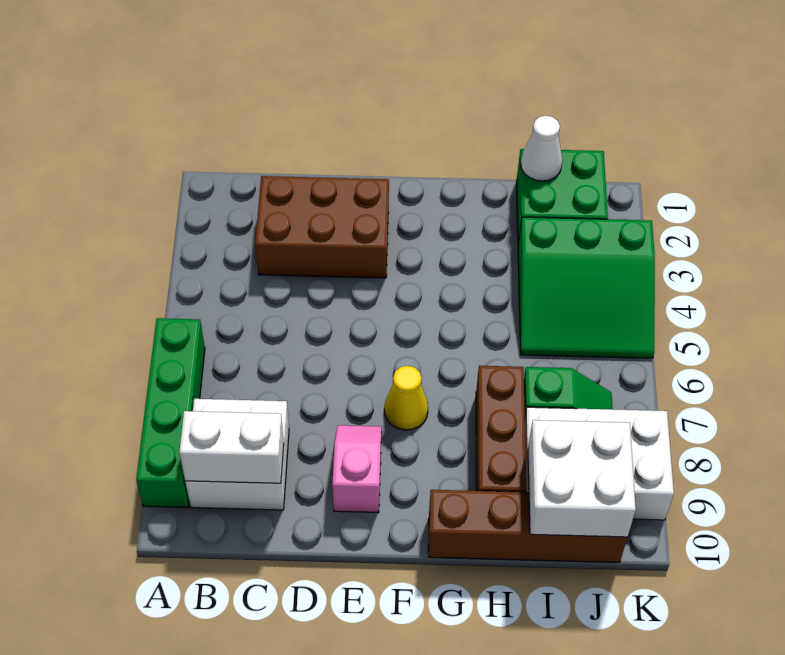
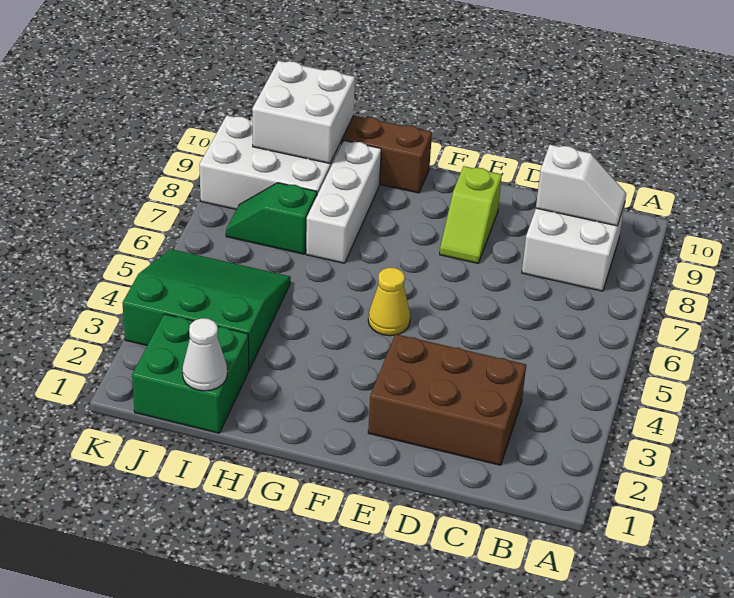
green brick A6:A9 level 1 -> none
white brick B9:C9 level 2 -> white slope B9:C9 level 2 top C
pink slope E8:E9 level 1 top 9 -> lime slope E8:E9 level 1 top 9
yellow cone F7 level 1 -> yellow cone F5 level 1
brown brick H7:H9 level 1 -> white brick H7:H9 level 1

